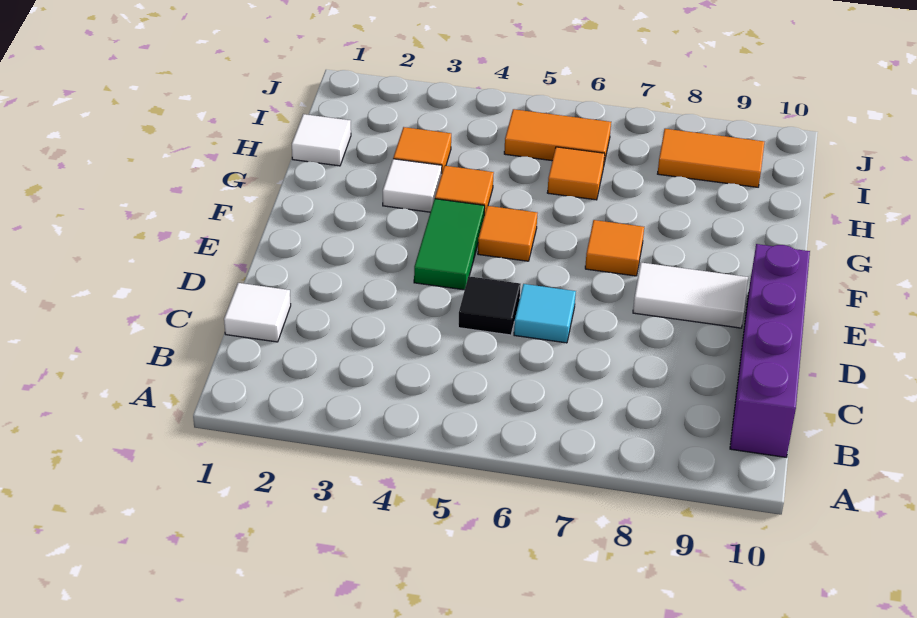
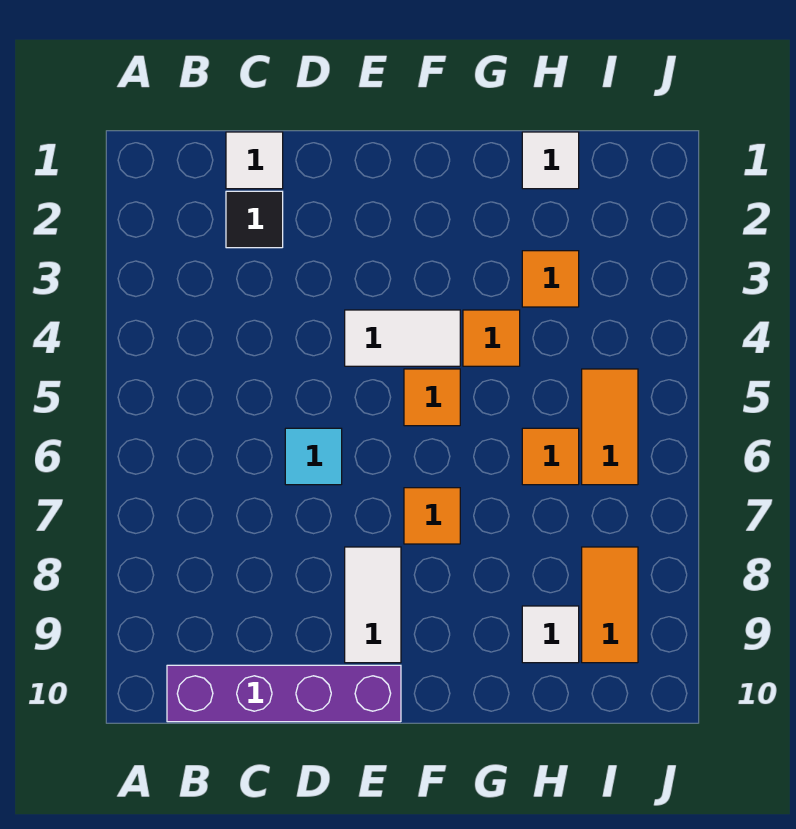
black tile D5 level 1 -> black tile C2 level 1
green tile E4:F4 level 1 -> white tile E4:F4 level 1
white tile G3 level 1 -> white tile H9 level 1

